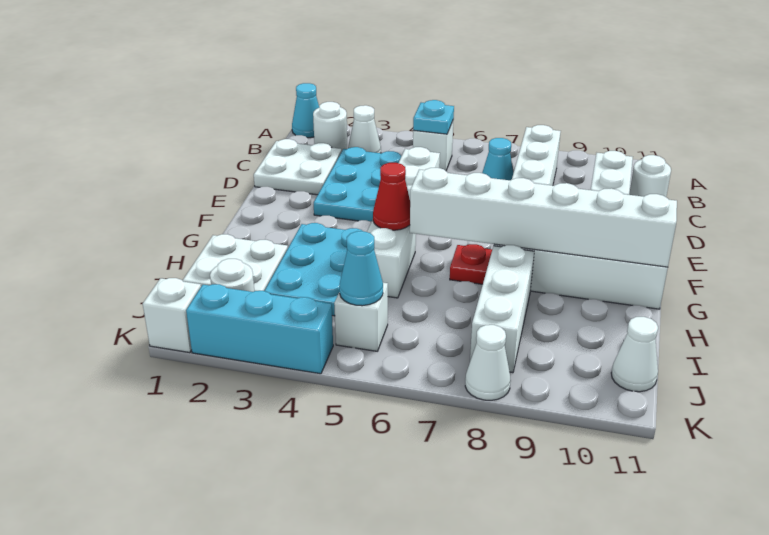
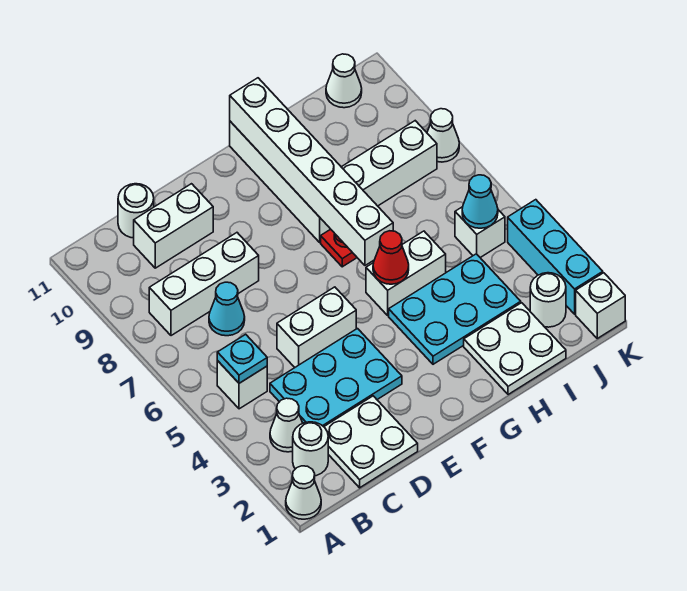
cyan cone A1 level 1 -> white cone A1 level 1

